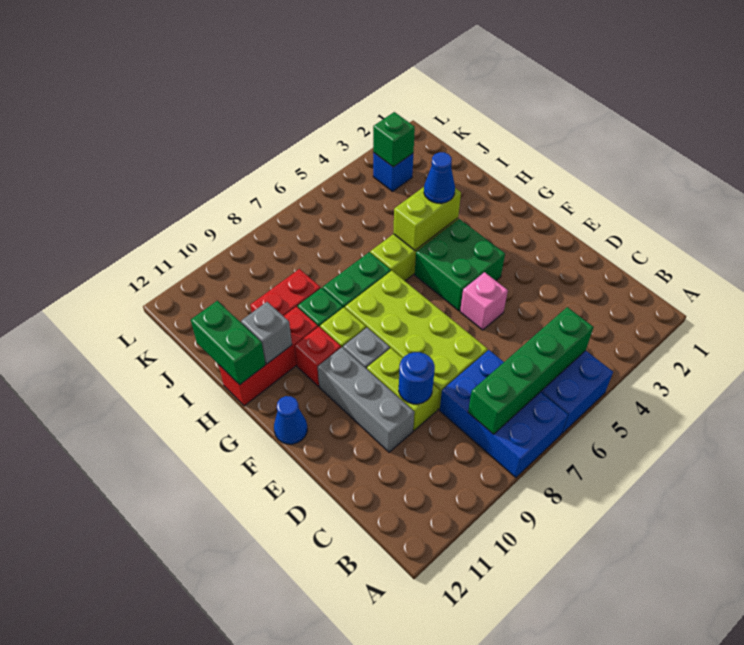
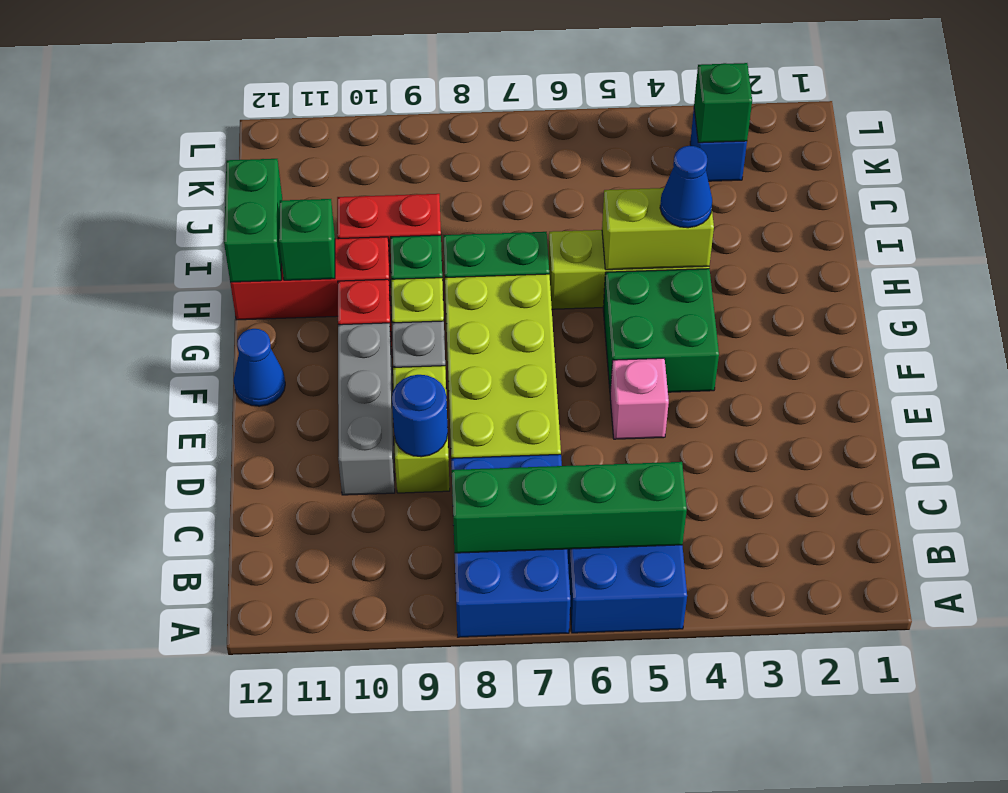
grey brick H11 level 2 -> green brick H11 level 2

